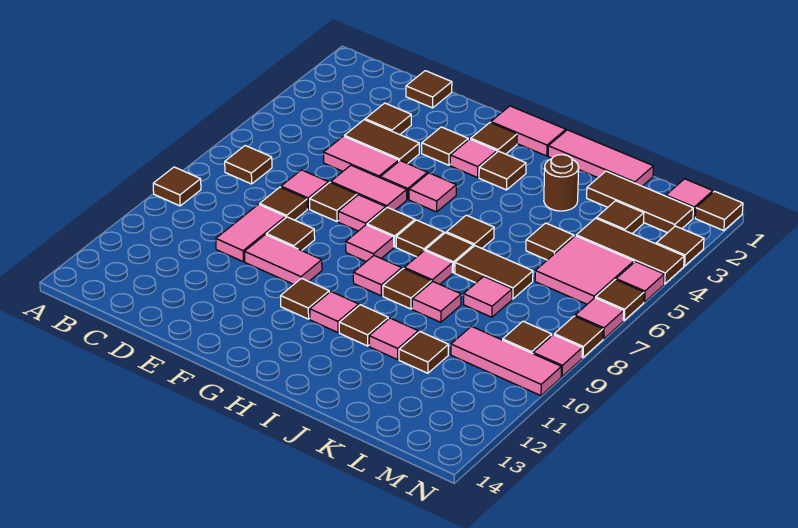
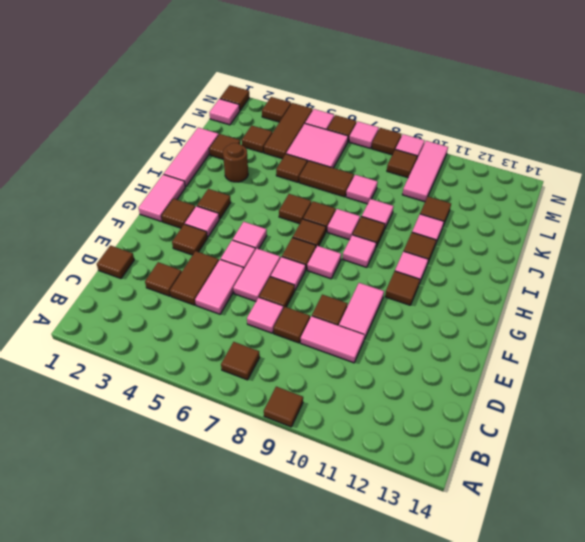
brown tile J7:K7 level 1 -> brown tile K6:K7 level 1
brown tile K2:M2 level 1 -> brown tile K2 level 1

